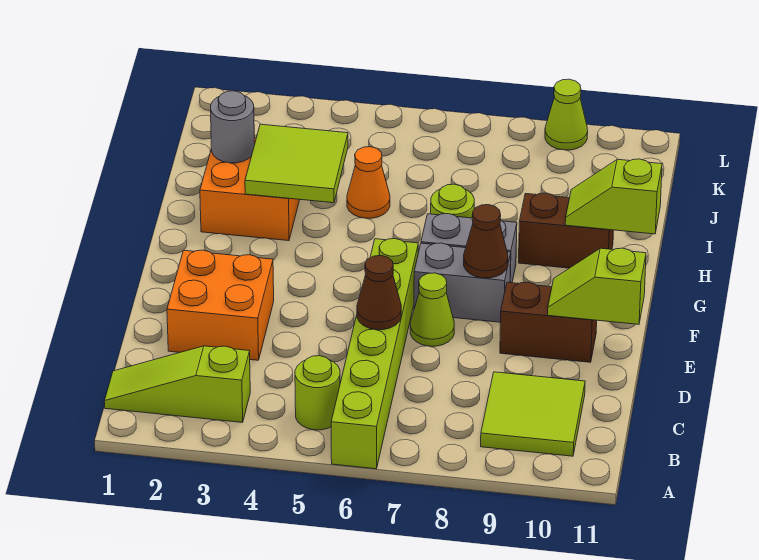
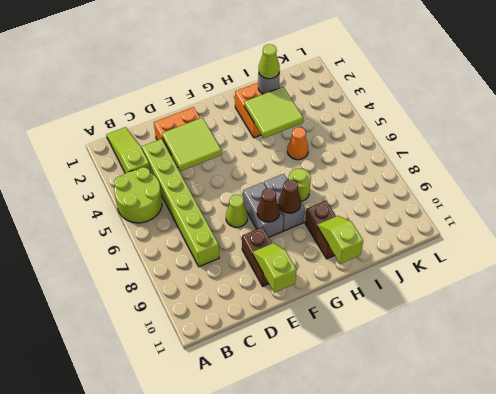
lime brick A6:F6 level 1 -> lime brick C3:C8 level 1
lime round brick B5 level 1 -> lime round brick A4:B5 level 1
lime tile B9:C10 level 1 -> lime tile D3:E4 level 2
brown cone D6 level 2 -> brown cone G8 level 2
lime cone L9 level 1 -> lime cone I2 level 3

